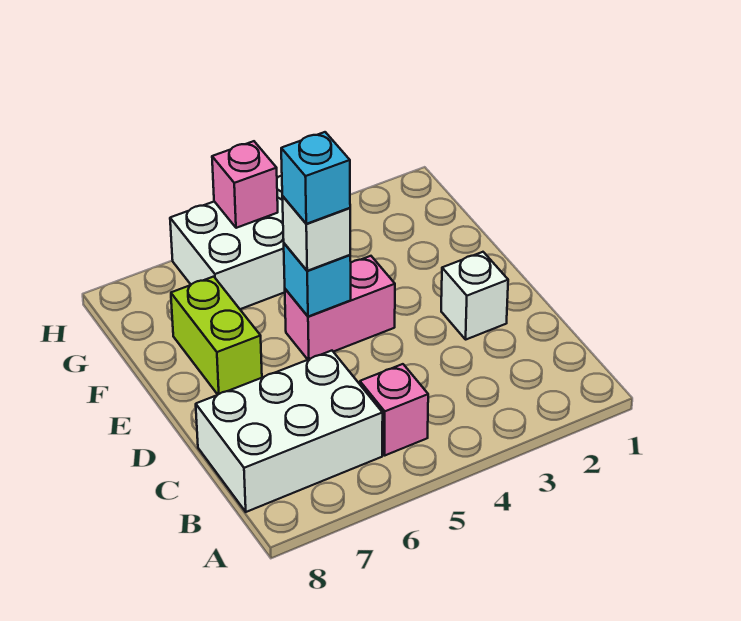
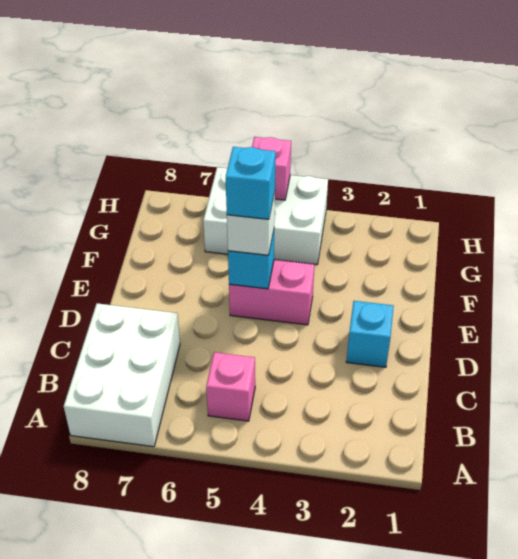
white brick B6:C8 level 1 -> white brick A7:C8 level 1
white brick D2 level 1 -> cyan brick D2 level 1
lime brick E7:F7 level 1 -> none

